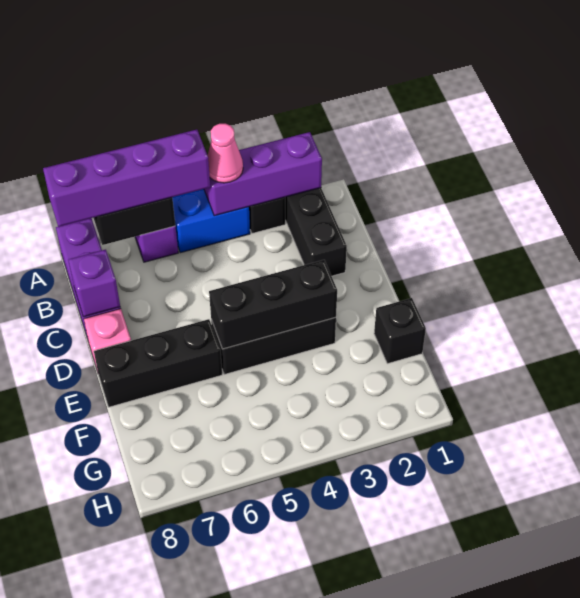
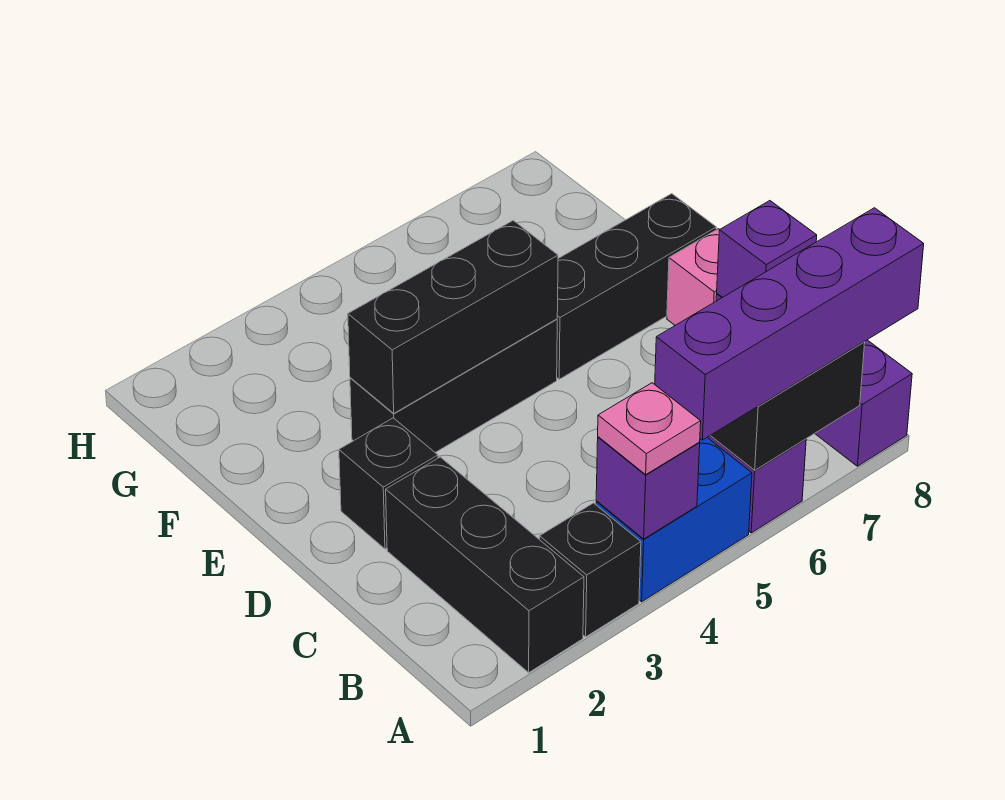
purple brick A2:A4 level 2 -> purple brick A4 level 2
pink cone A4 level 3 -> pink plate A4 level 3
black brick F1 level 1 -> black brick D2 level 1

